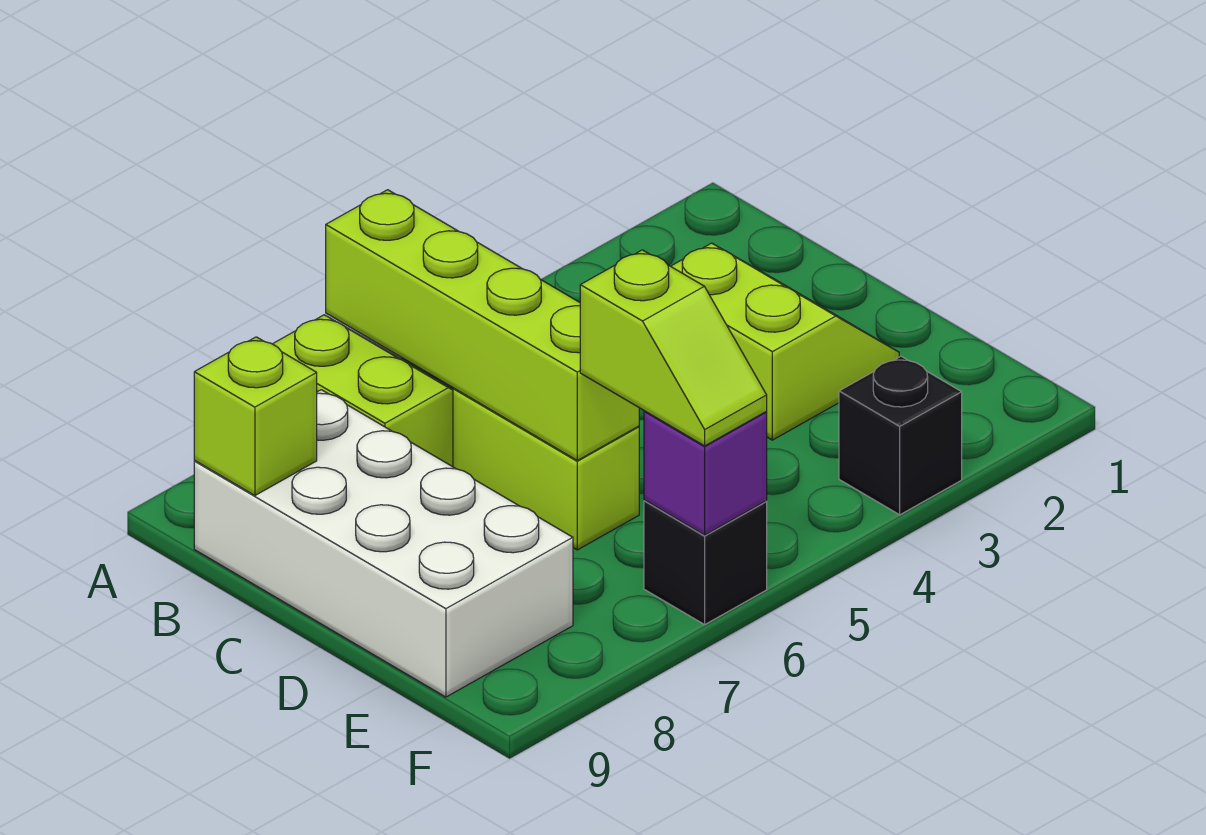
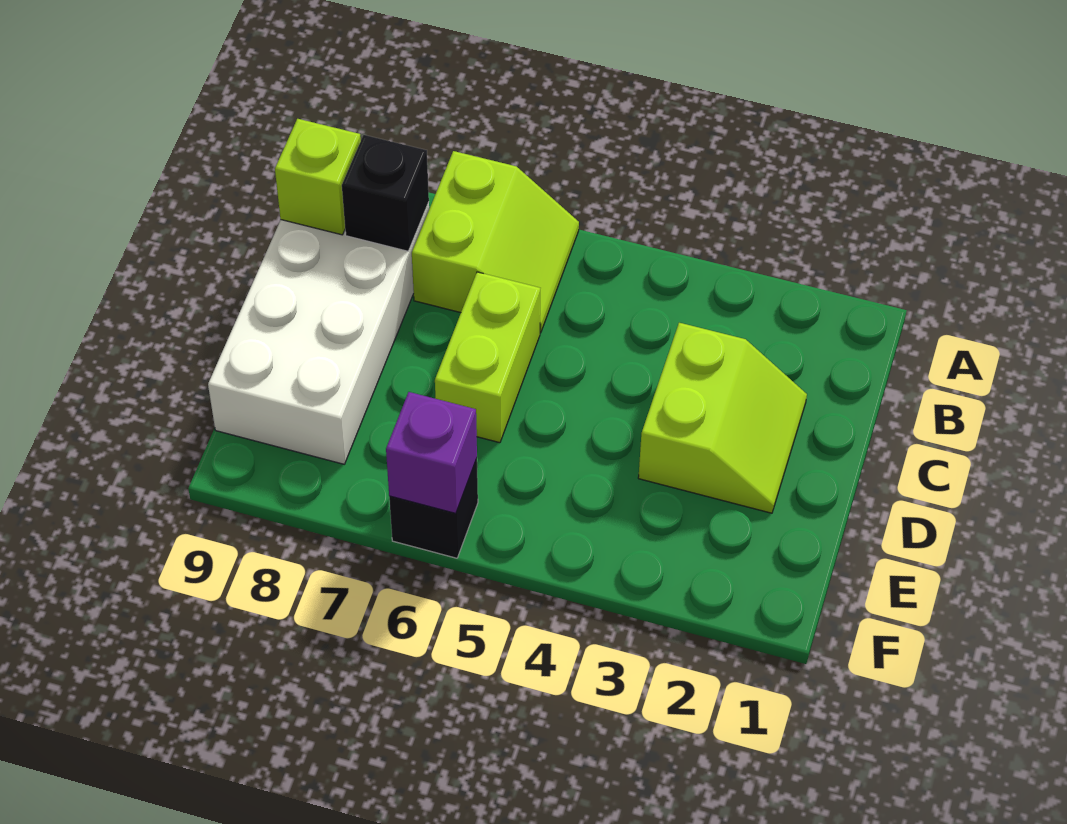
lime brick A6:D6 level 2 -> none
lime slope E6:F6 level 3 top E -> none
black brick F3 level 1 -> black brick B8 level 2

